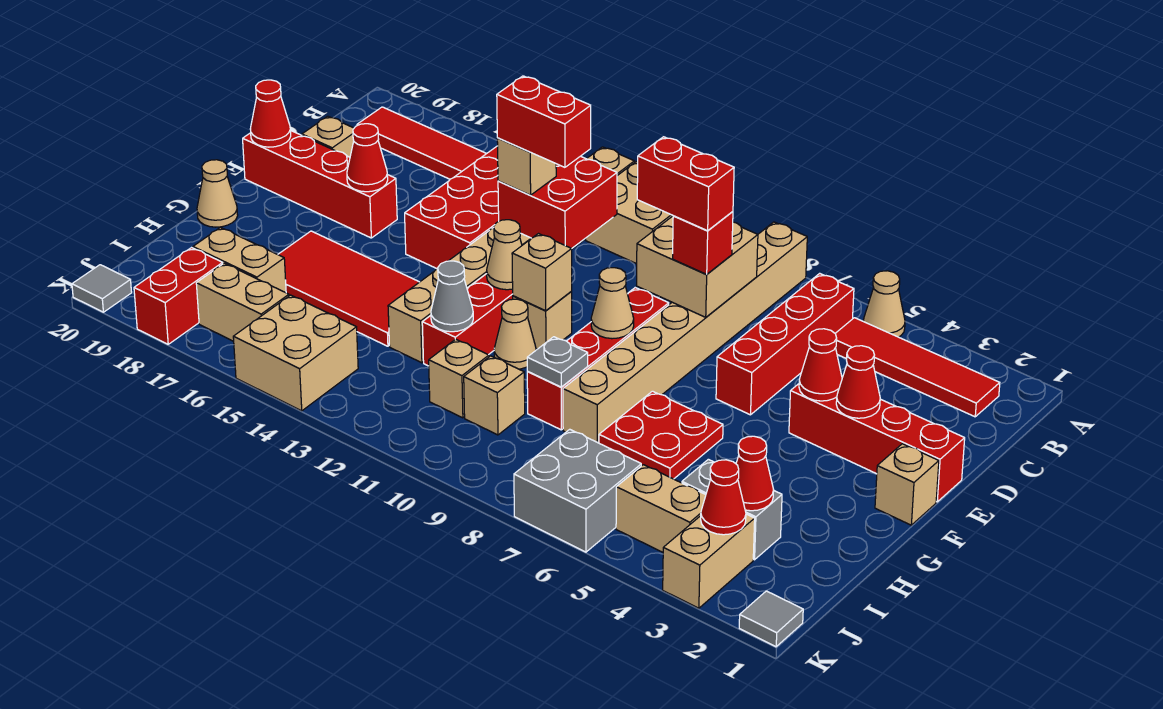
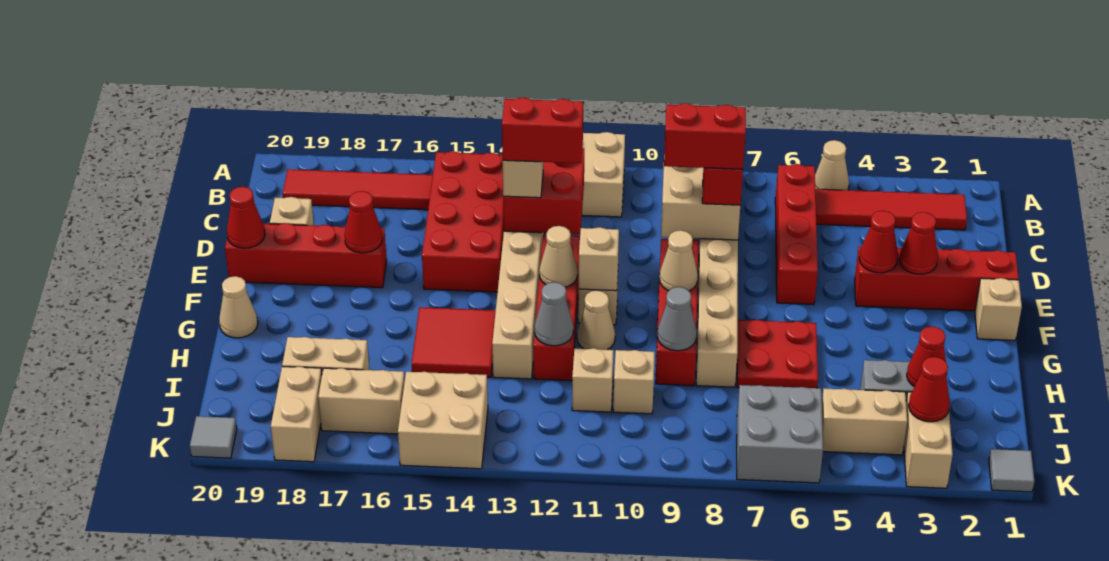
red tile G14:H17 level 1 -> red tile G14:H15 level 1
grey plate H9 level 2 -> grey cone H9 level 2
red brick J18:K18 level 1 -> tan brick J18:K18 level 1

